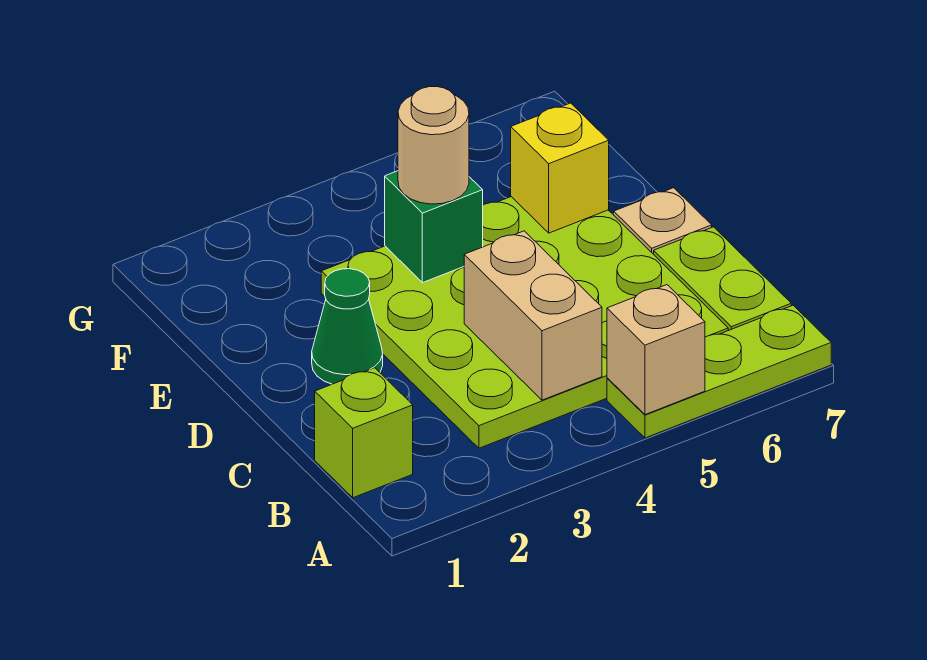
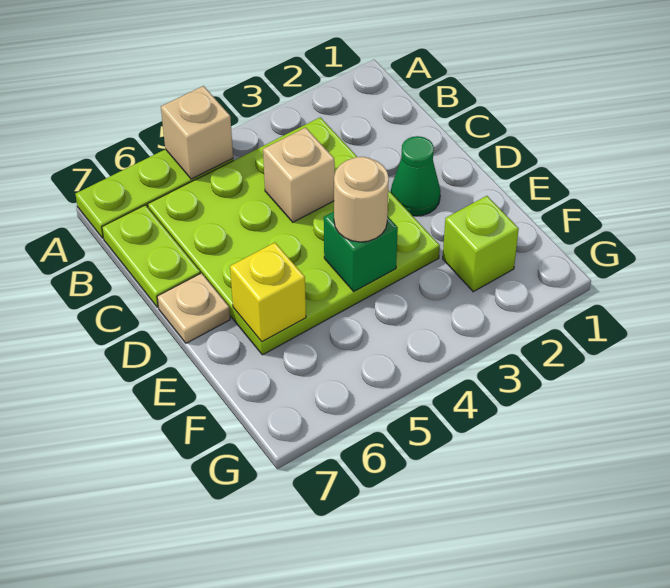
lime brick B1 level 1 -> lime brick F2 level 1
tan brick B4:C4 level 2 -> tan brick C4 level 2

